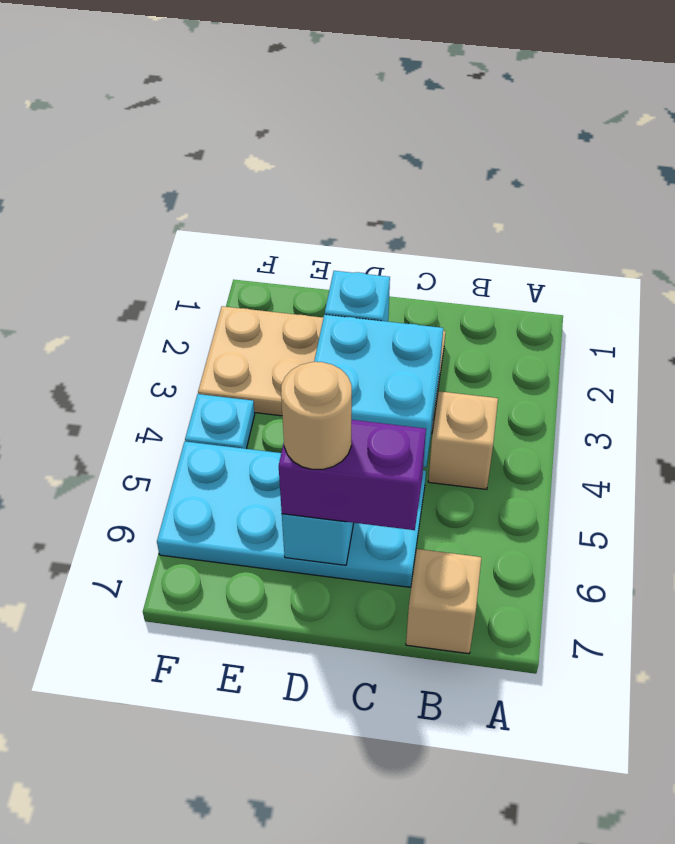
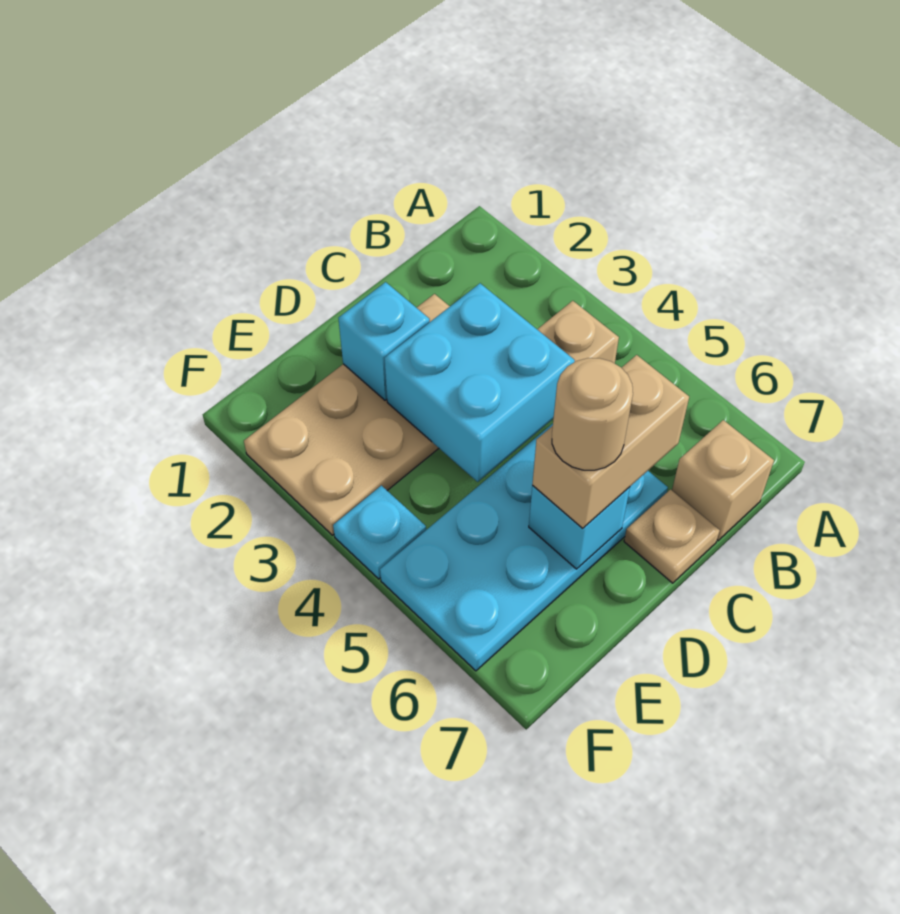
purple brick C6:D6 level 3 -> tan brick C6:D6 level 3
none -> tan plate C7 level 1

